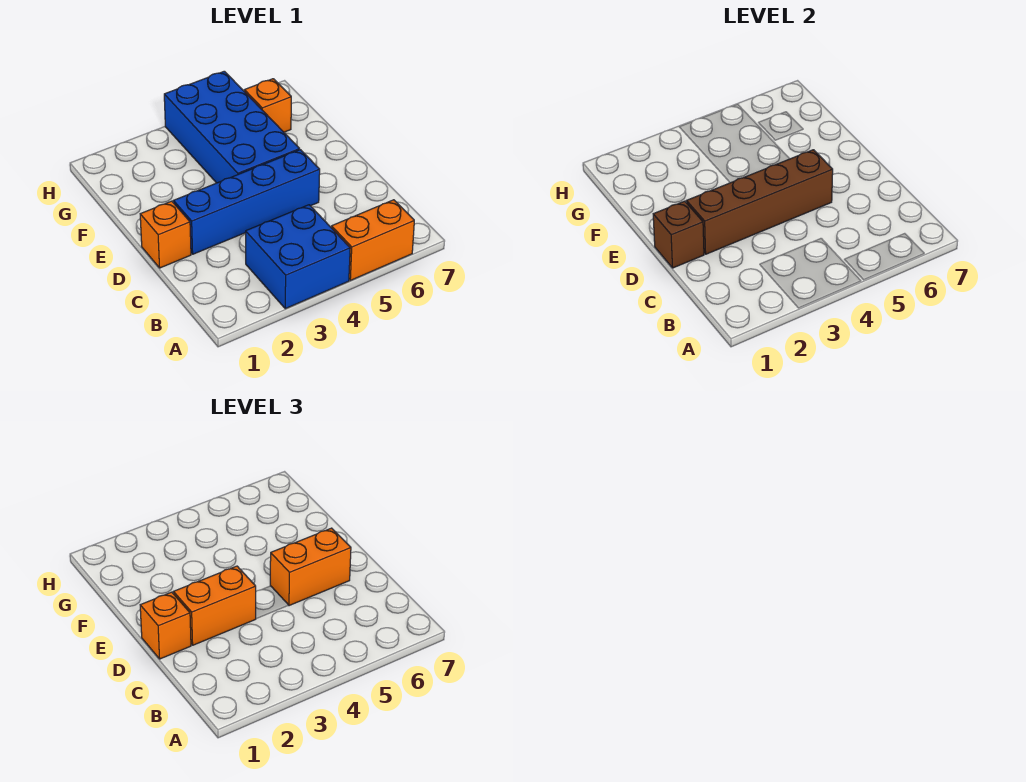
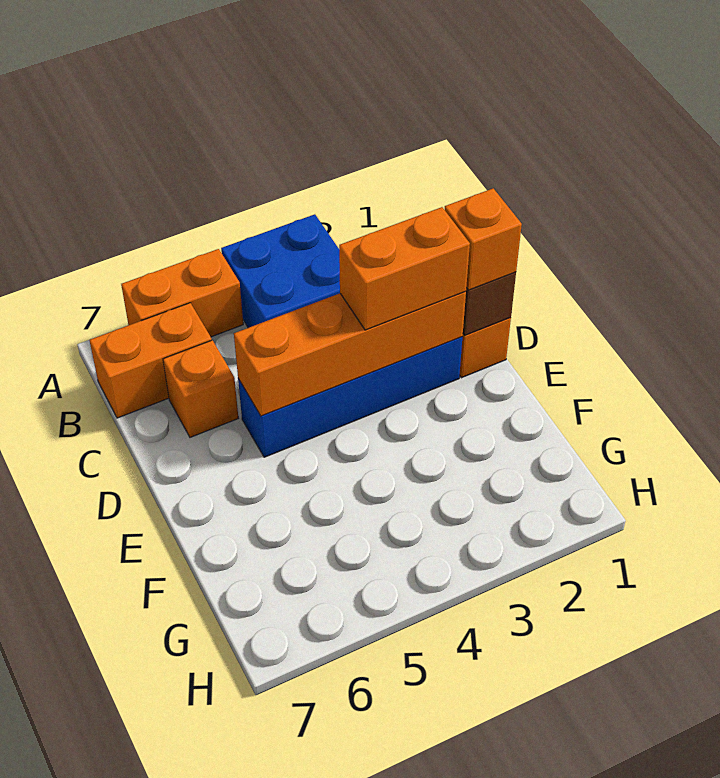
brown brick D2:D5 level 2 -> orange brick D2:D5 level 2
orange brick D5:D6 level 3 -> orange brick B6:B7 level 1
blue brick E4:H5 level 1 -> none
orange brick G6 level 1 -> orange brick C6 level 1

